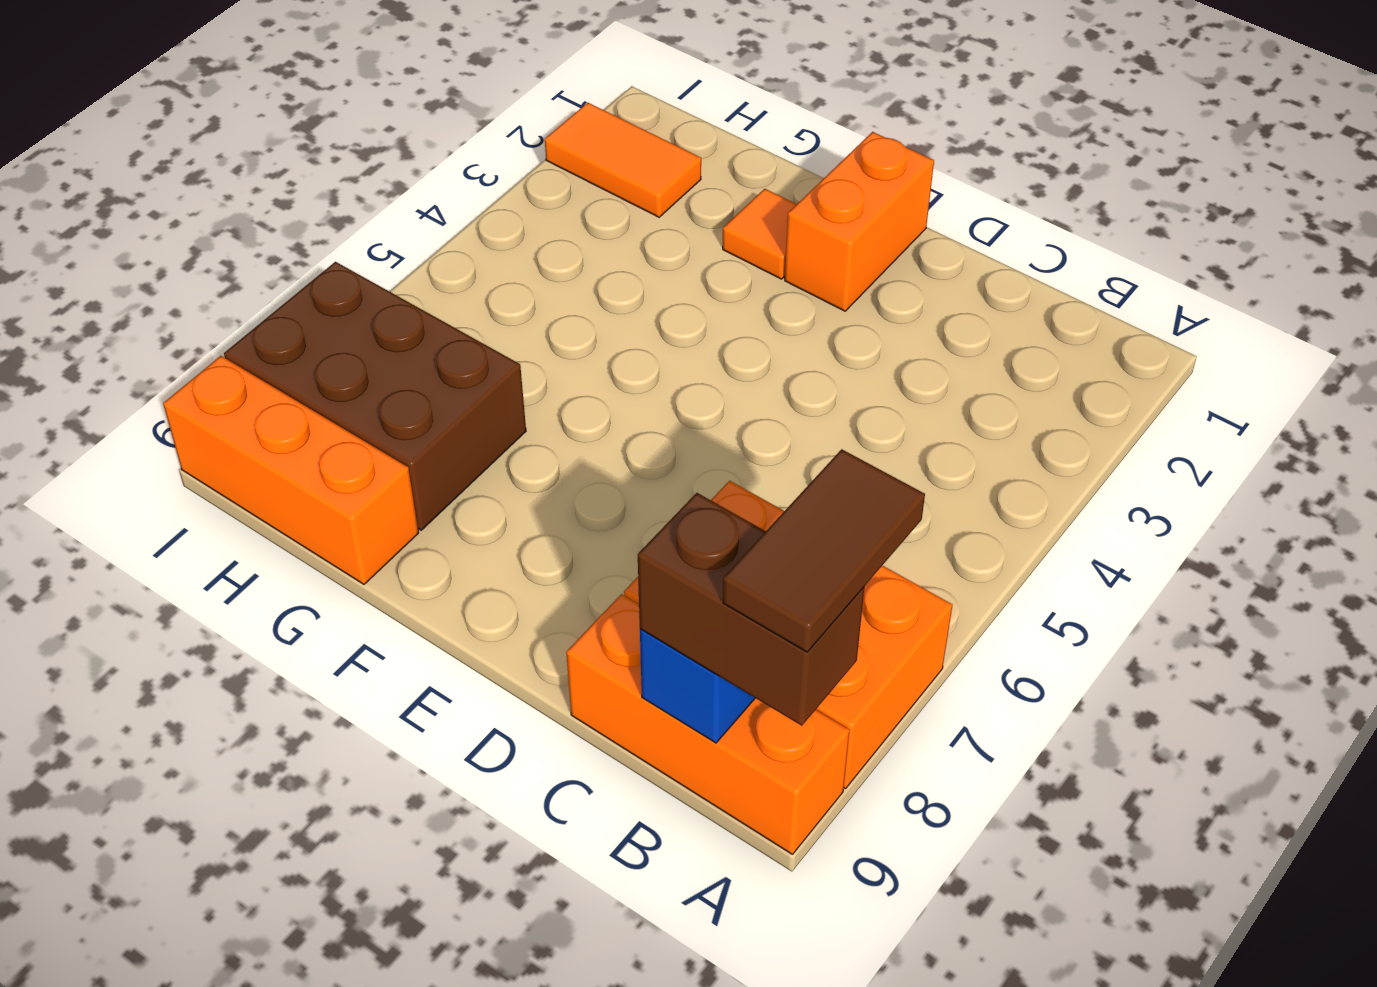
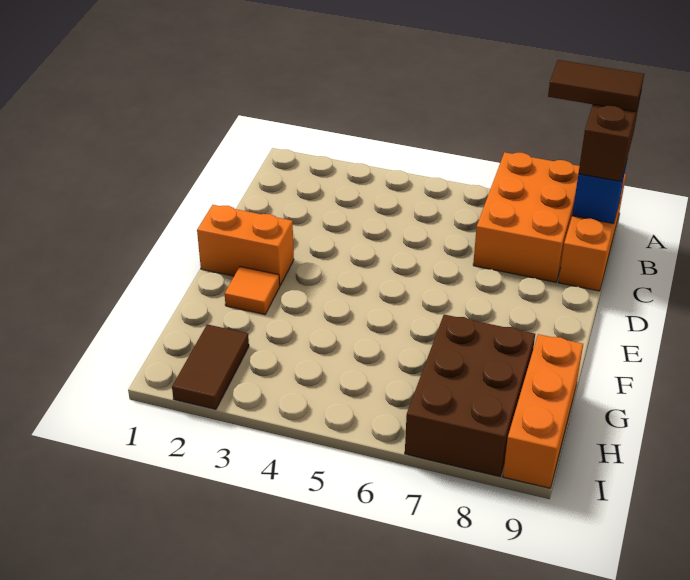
orange tile H2:I2 level 1 -> brown tile H2:I2 level 1

